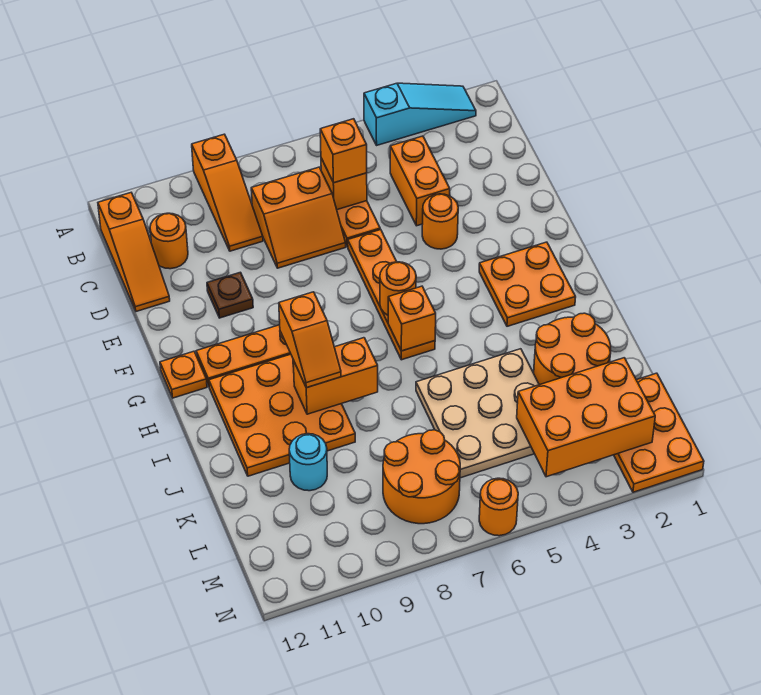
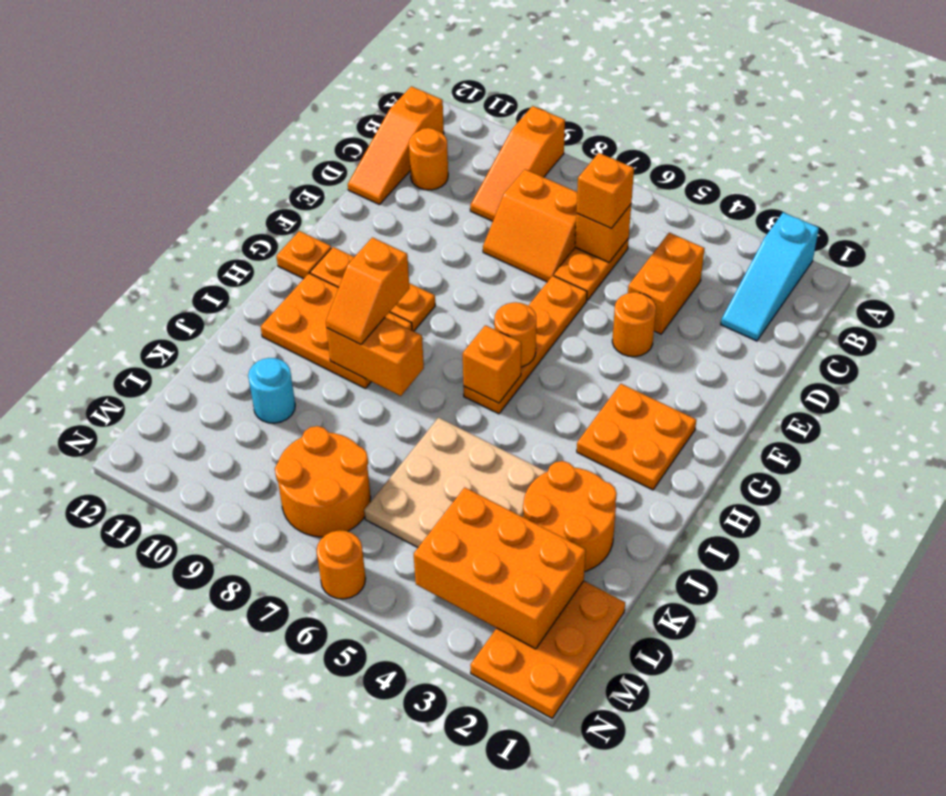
cyan slope A2:A4 level 1 top 4 -> cyan slope A2:C2 level 1 top A
brown plate E10 level 1 -> none
orange plate H9:J11 level 1 -> orange plate H9:I11 level 1

